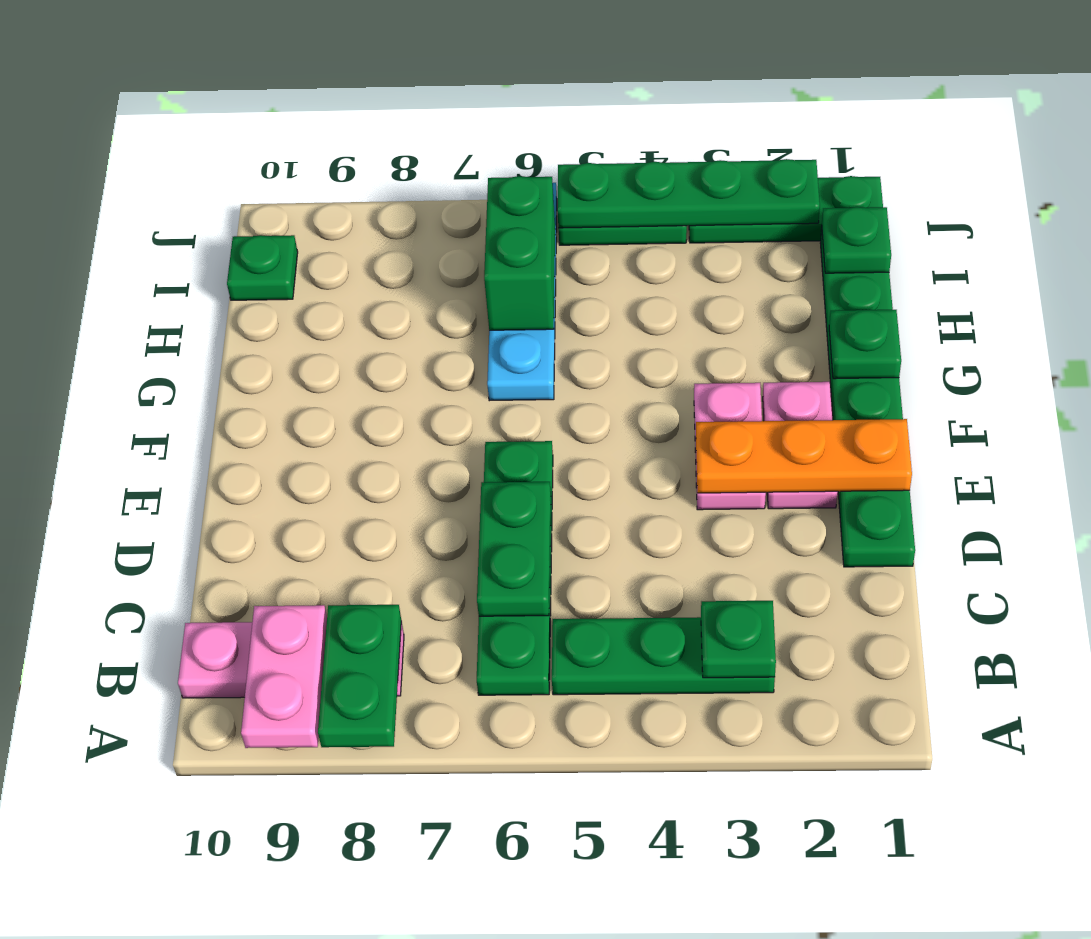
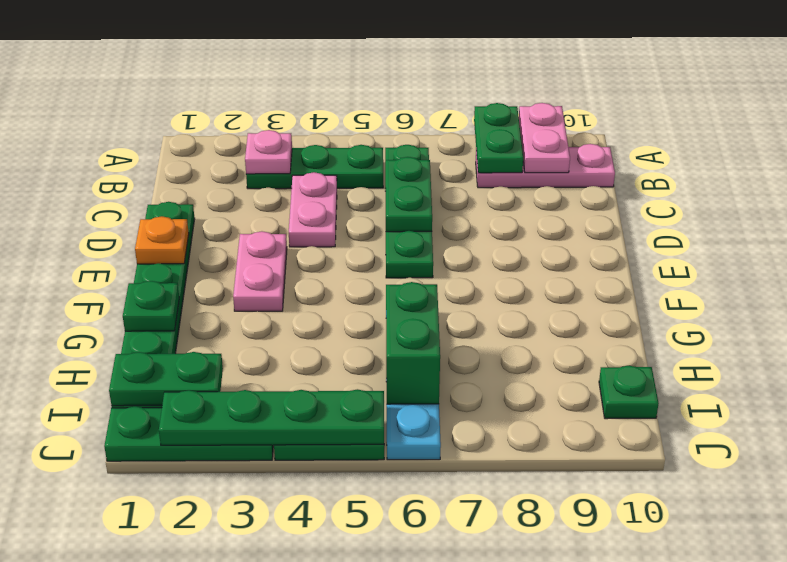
green plate B3 level 2 -> pink plate B3 level 2
orange plate E1:E3 level 2 -> orange plate E1 level 2
pink plate E2:F2 level 1 -> pink plate C4:D4 level 1
green plate I1 level 2 -> green plate I1:I2 level 2

